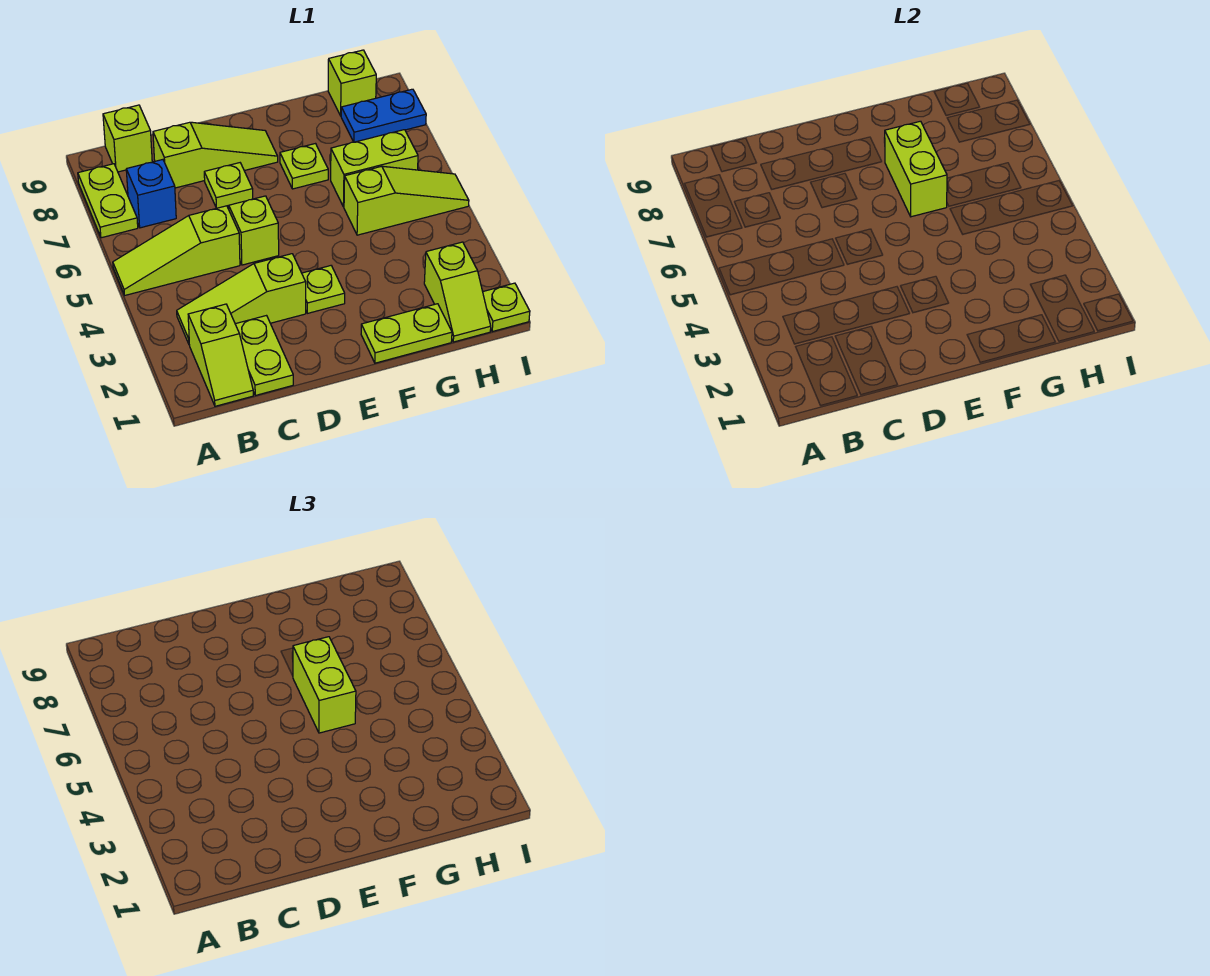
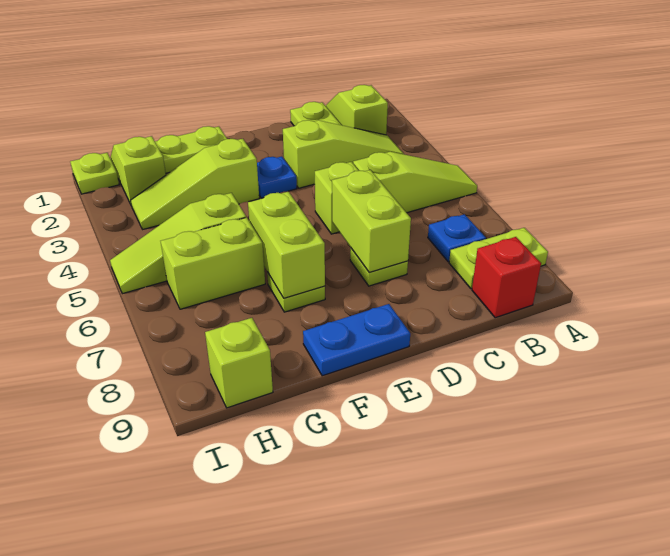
lime plate A7:A8 level 1 -> lime plate A8:B8 level 1
blue brick B7 level 1 -> blue plate B7 level 1
lime brick B9 level 1 -> red brick B9 level 1
lime slope C8:E8 level 1 top C -> lime slope F3:H3 level 1 top F
lime plate E3 level 1 -> blue plate E3 level 1
lime brick F5:F6 level 3 -> lime brick D6:D7 level 2
blue plate H8:I8 level 1 -> blue plate E9:F9 level 1

